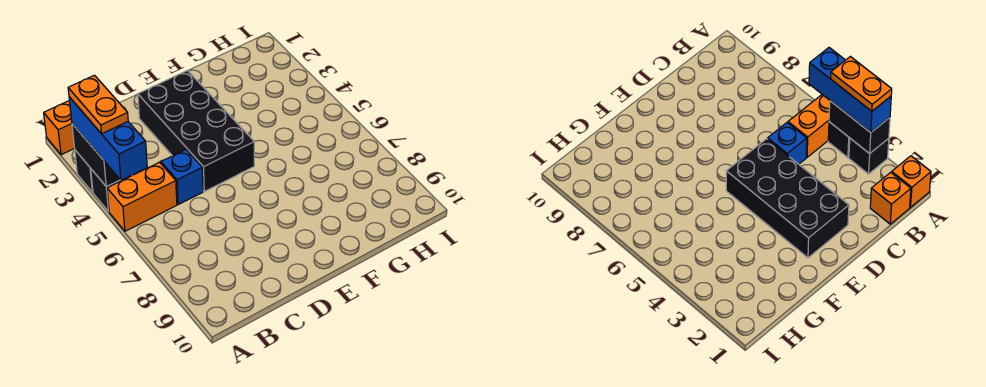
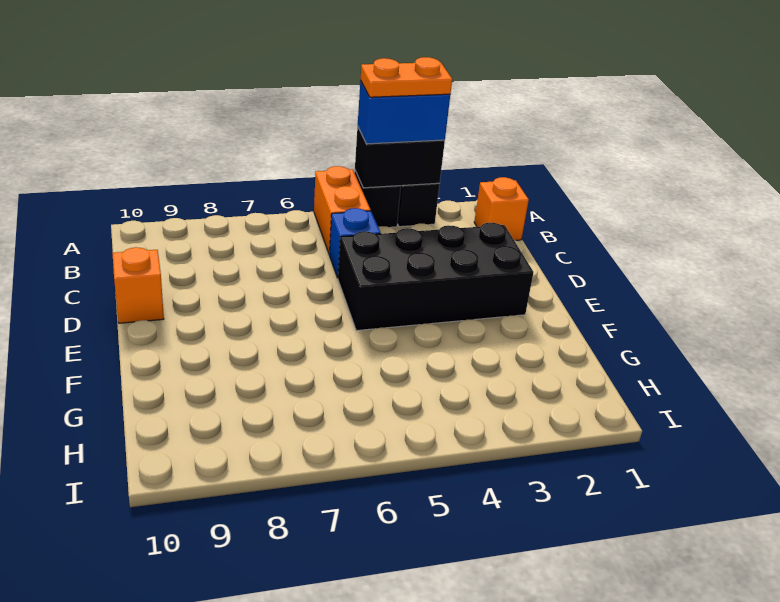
orange brick A1 level 1 -> orange brick D10 level 1
blue brick A3:A5 level 3 -> blue brick A3:A4 level 3

